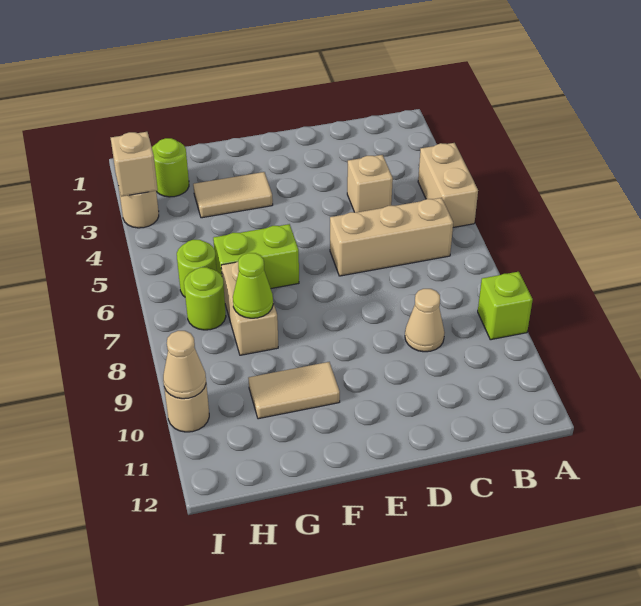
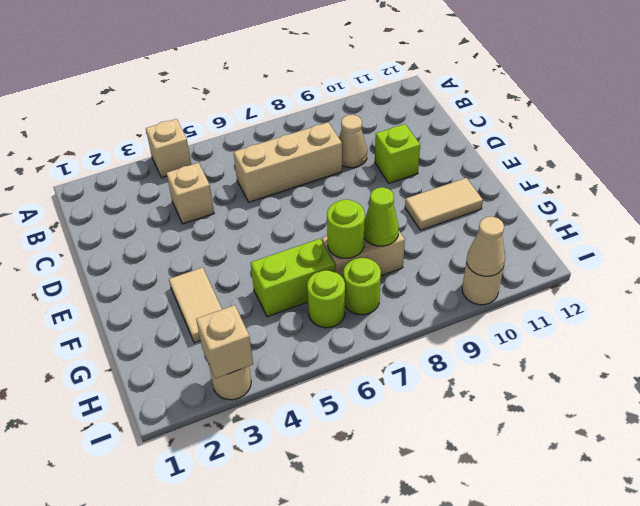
tan brick A4:A5 level 1 -> tan brick A4 level 1
lime brick A9 level 1 -> lime brick D10 level 1
tan brick B6:D6 level 1 -> tan brick C6:C8 level 1
lime brick F6:G6 level 1 -> lime brick G5:G6 level 1
tan tile F10:G10 level 1 -> tan tile F10:F11 level 1
lime round brick H2 level 1 -> lime round brick G7 level 2

